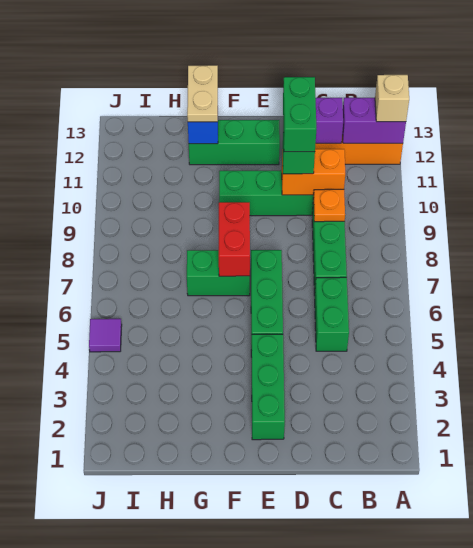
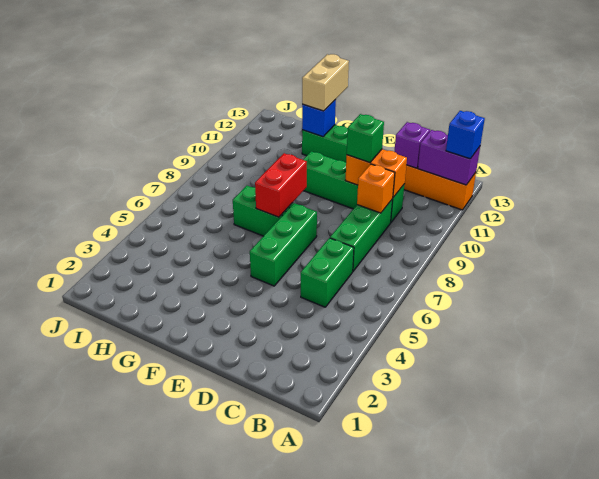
tan brick A12 level 3 -> blue brick A12 level 3
orange plate C9 level 2 -> orange brick C9 level 2
green brick D10:D11 level 4 -> none
green brick E2:E4 level 1 -> none
tan plate G12:G13 level 3 -> tan brick G12:G13 level 3
purple tile J5 level 1 -> none

